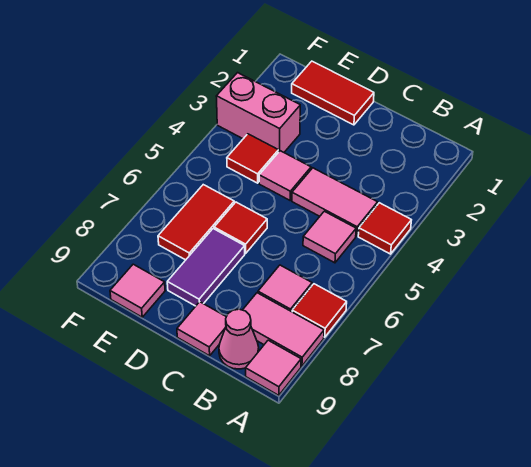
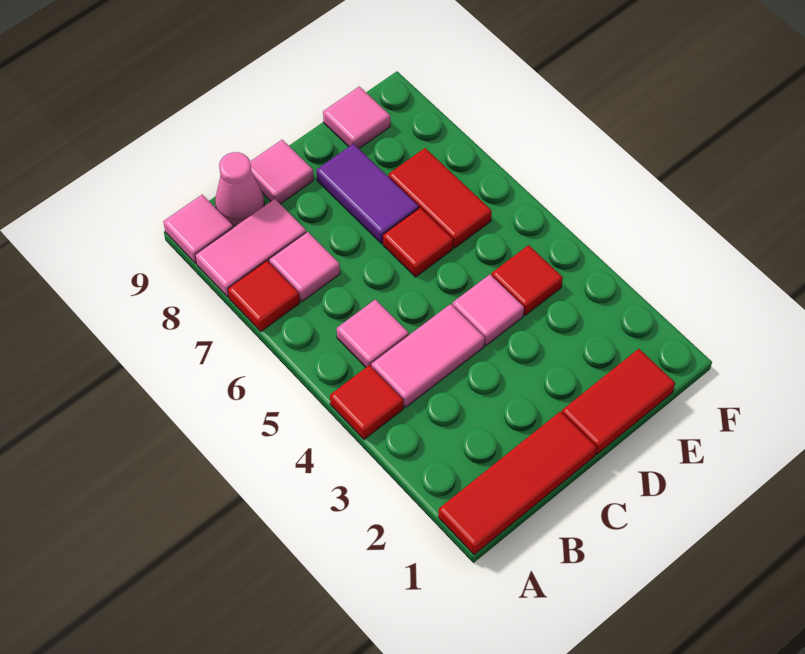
none -> red tile A1:C1 level 1
pink brick E3:F3 level 1 -> none

